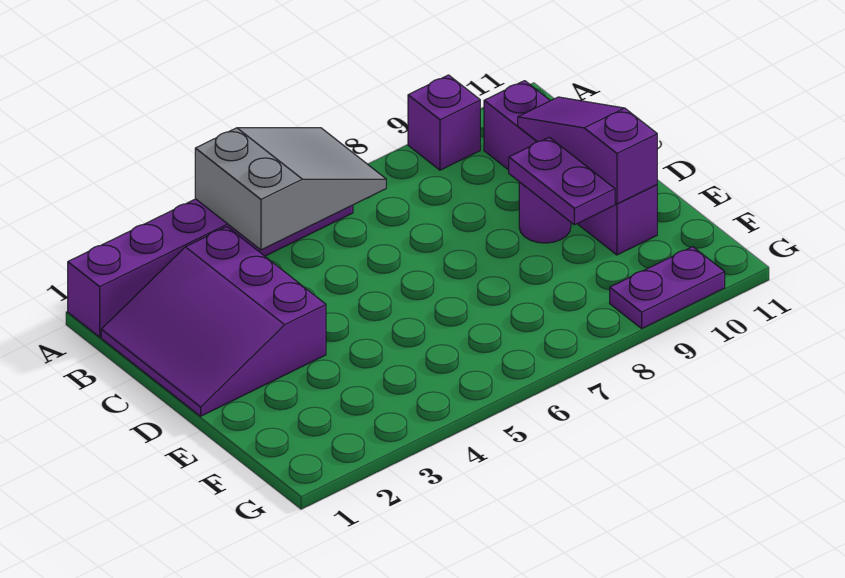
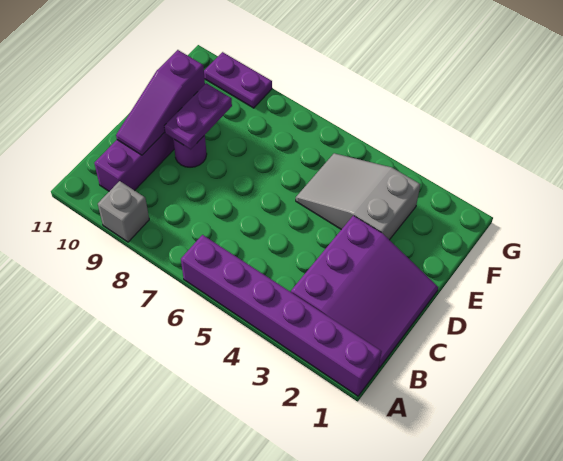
grey slope A4:B6 level 2 top 4 -> grey slope E3:F5 level 1 top 3
purple brick A9 level 1 -> grey brick A9 level 1

